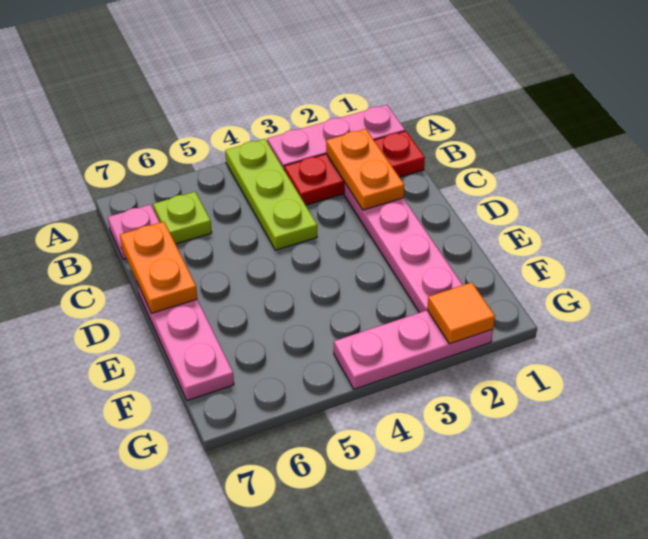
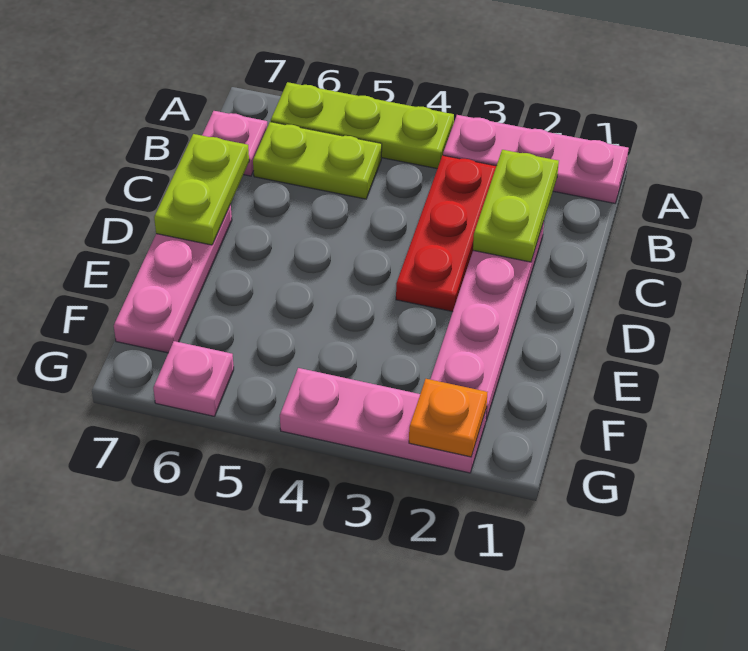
lime plate A4:C4 level 1 -> lime plate A4:A6 level 1
red plate B1:B3 level 1 -> red plate B3:D3 level 1
orange plate B2:C2 level 2 -> lime plate B2:C2 level 2
lime plate B6 level 1 -> lime plate B5:B6 level 1
orange plate C7:D7 level 2 -> lime plate C7:D7 level 2
orange tile G2 level 2 -> orange plate G2 level 2
none -> pink plate G6 level 1

